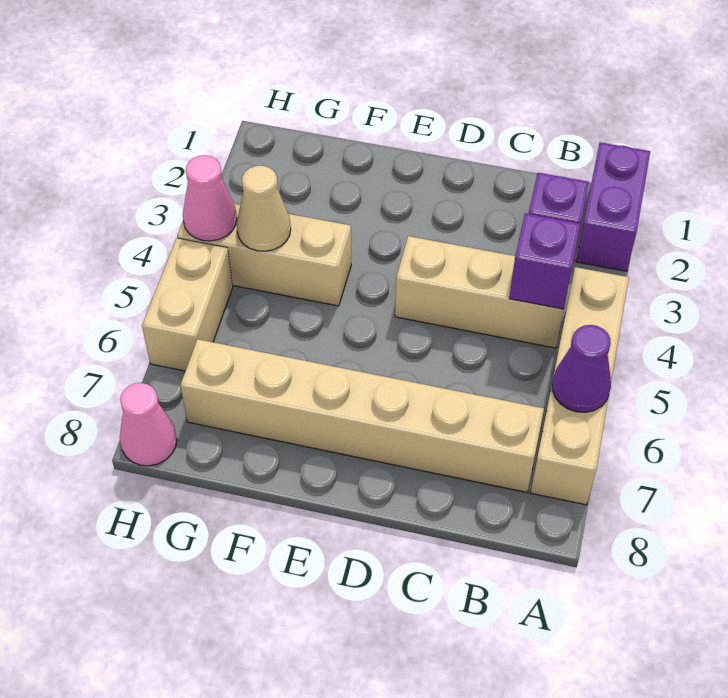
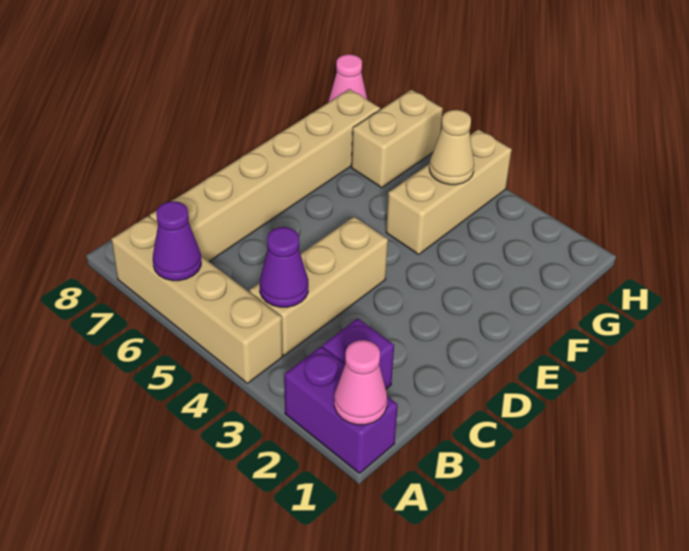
purple brick B4 level 2 -> purple cone B4 level 2
pink cone H4 level 2 -> pink cone A1 level 2
tan brick H5:H6 level 1 -> tan brick G6:H6 level 1

